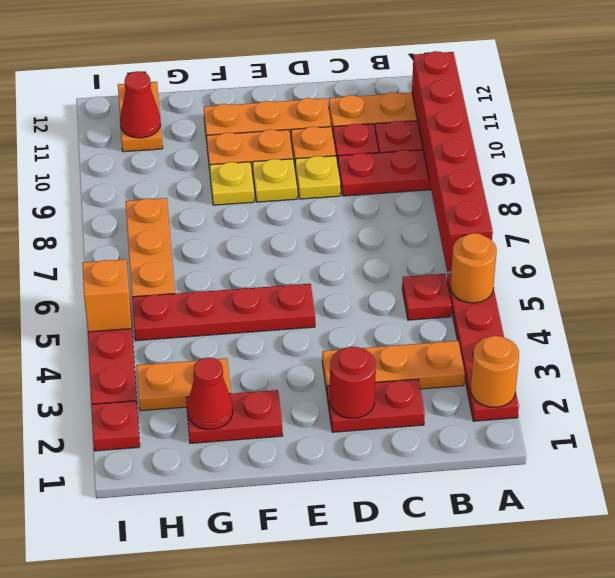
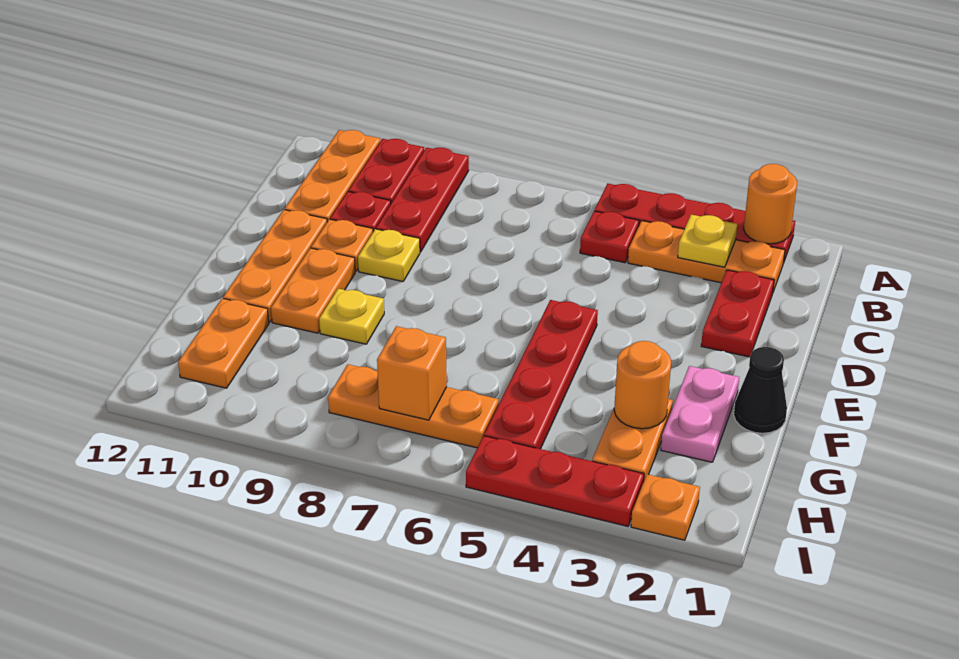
orange round brick A5 level 2 -> orange round brick G3 level 2
red brick A6:A11 level 2 -> none
orange plate B3:D3 level 1 -> orange plate B2:B4 level 1
red round brick D2 level 2 -> none
yellow plate E9 level 1 -> yellow plate B3 level 2
none -> black cone F1 level 1
red plate F2:G2 level 1 -> pink plate F2:G2 level 1
red cone G2 level 2 -> none
orange plate H11:H12 level 1 -> orange plate G11:H11 level 1
red cone H11 level 2 -> none
red plate I2 level 1 -> orange plate I2 level 1
orange brick I5 level 2 -> orange brick H7 level 2

